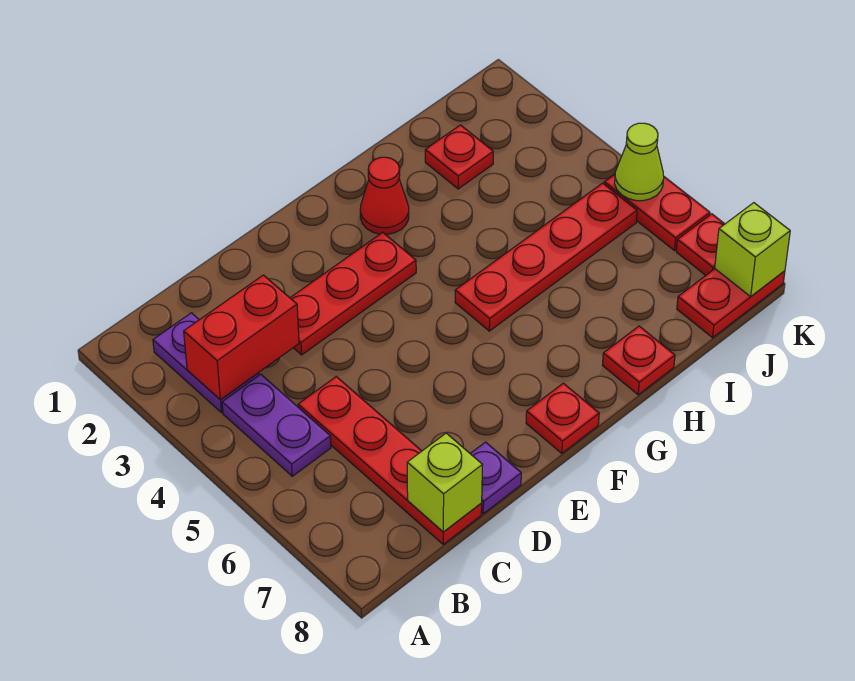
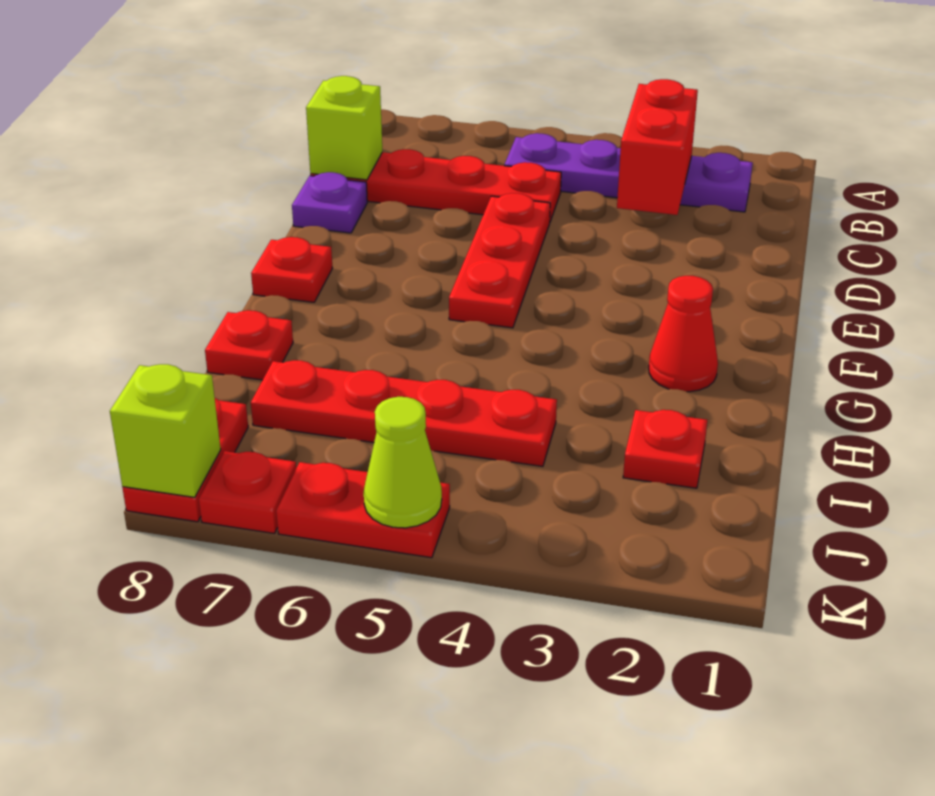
red plate D3:F3 level 1 -> red plate D5:F5 level 1
red plate G5:J5 level 1 -> red plate I4:I7 level 1

